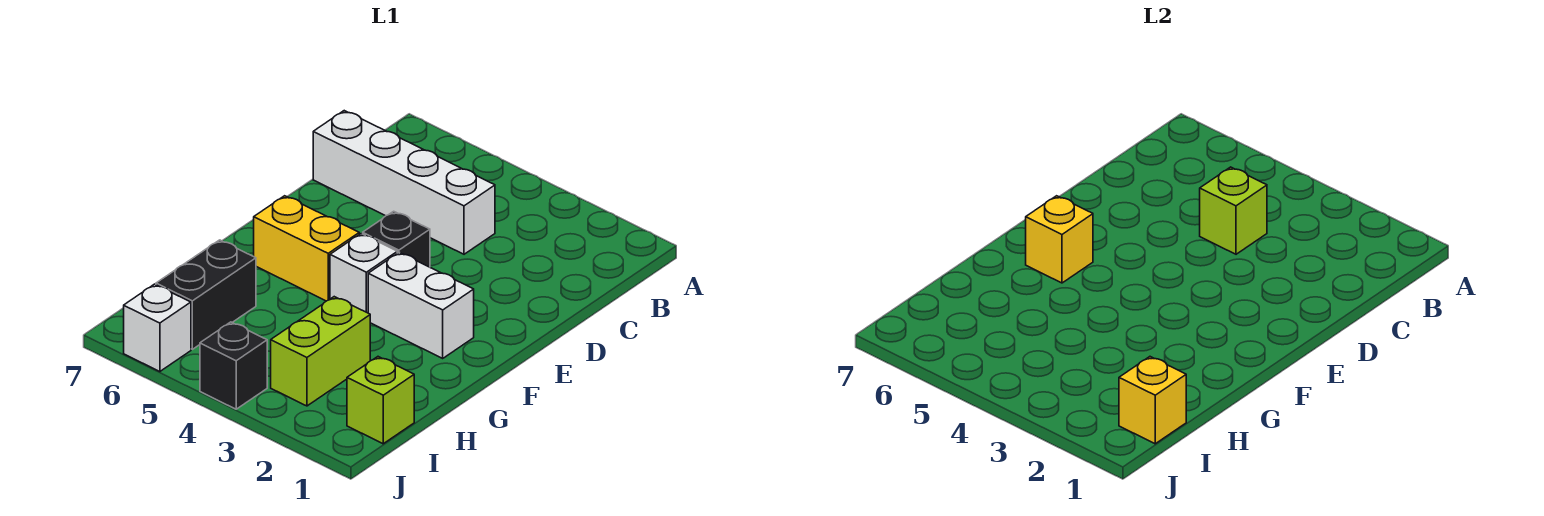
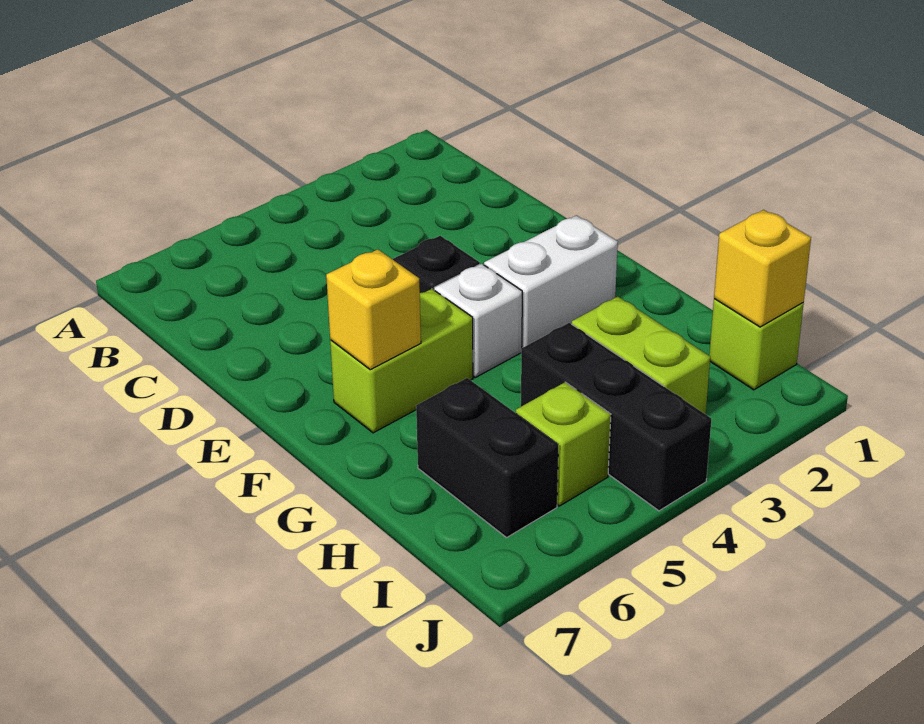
white brick C4:C7 level 1 -> none
lime brick C4 level 2 -> lime brick I5 level 1
yellow brick F5:F6 level 1 -> lime brick F5:F6 level 1
black brick J4 level 1 -> black brick H4:J4 level 1
white brick J6 level 1 -> none

